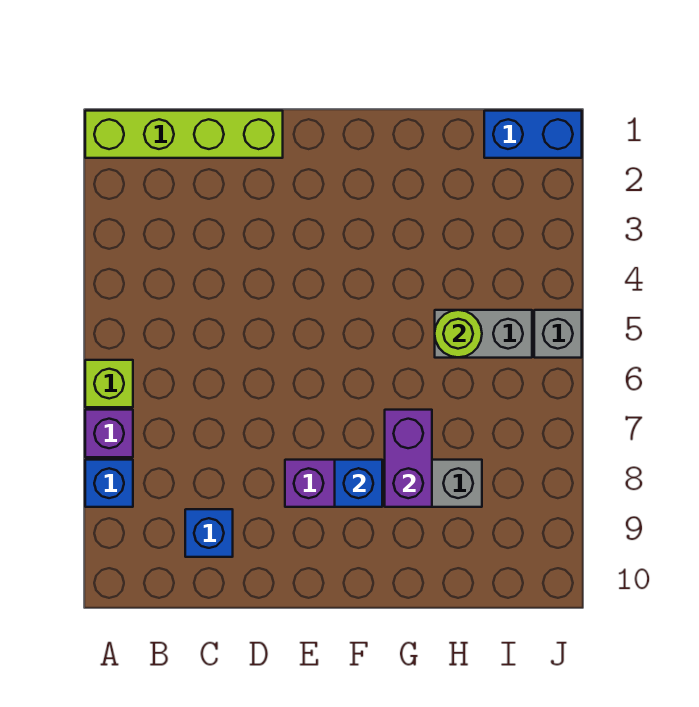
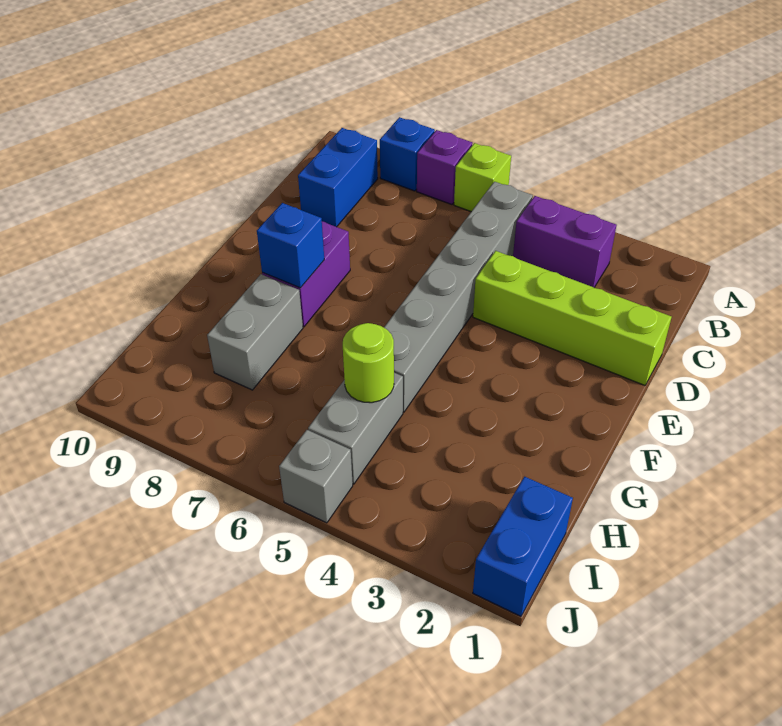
lime brick A1:D1 level 1 -> lime brick D1:D4 level 1
none -> grey brick B5:G5 level 1
blue brick C9 level 1 -> blue brick B9:C9 level 1
purple brick G7:G8 level 2 -> purple brick B3:B4 level 1

